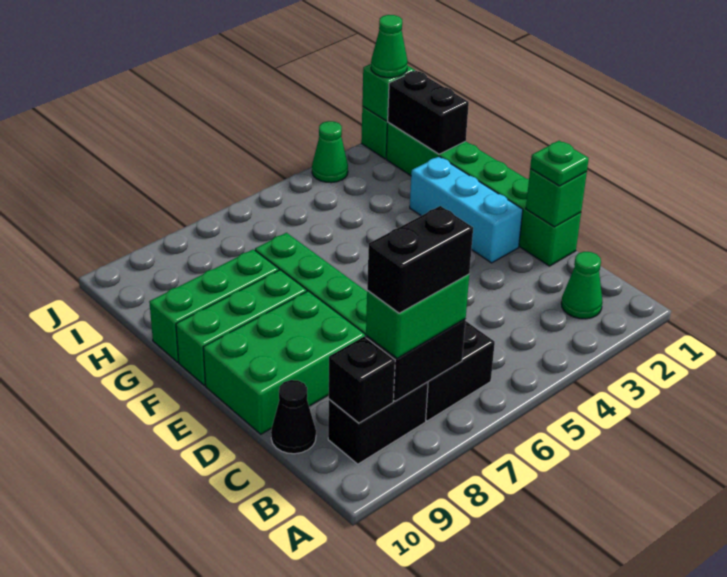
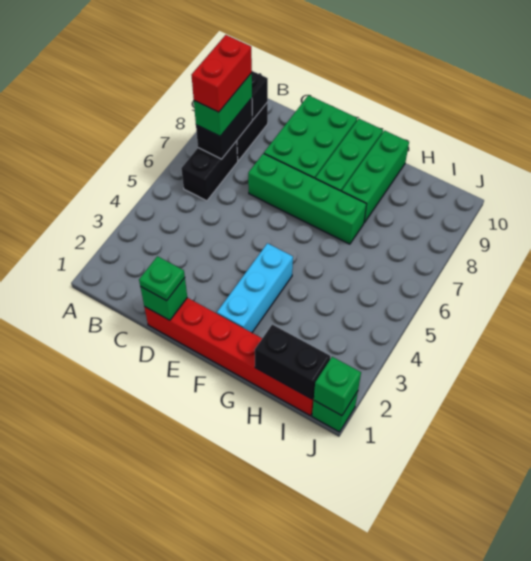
green cone B2 level 1 -> none
black brick B7:B8 level 4 -> red brick B7:B8 level 4
black cone C10 level 1 -> none
green brick D1:I1 level 1 -> red brick D1:I1 level 1
cyan brick E2:G2 level 1 -> cyan brick F2:F4 level 1
green cone J1 level 3 -> none
green cone J3 level 1 -> none

